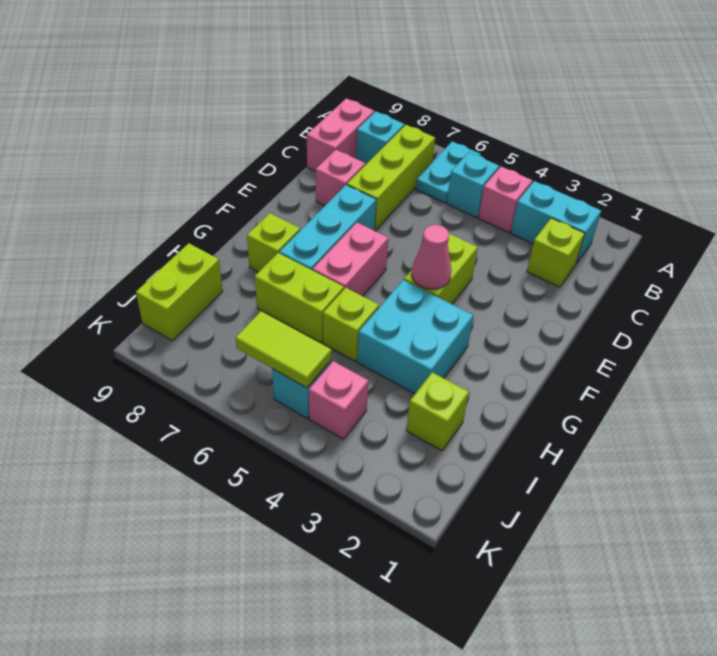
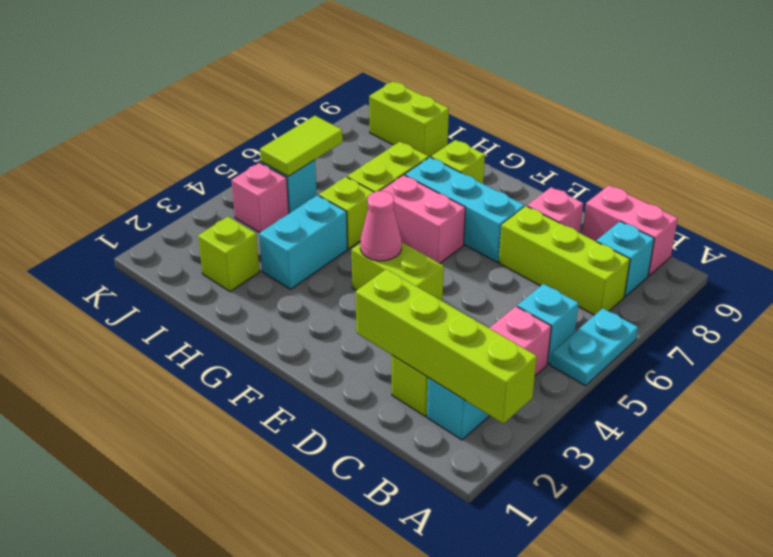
none -> lime brick A2:D2 level 2
cyan plate A6:B6 level 1 -> cyan plate A5:A6 level 1
cyan brick G3:H4 level 1 -> cyan brick H3:H4 level 1

